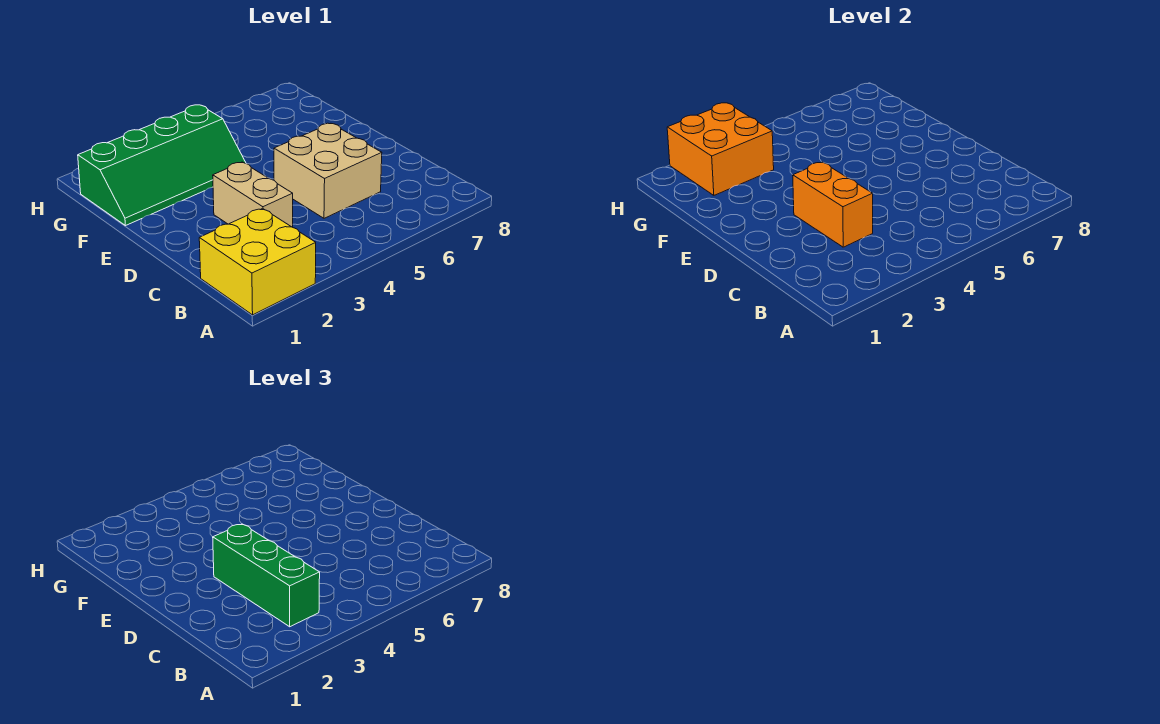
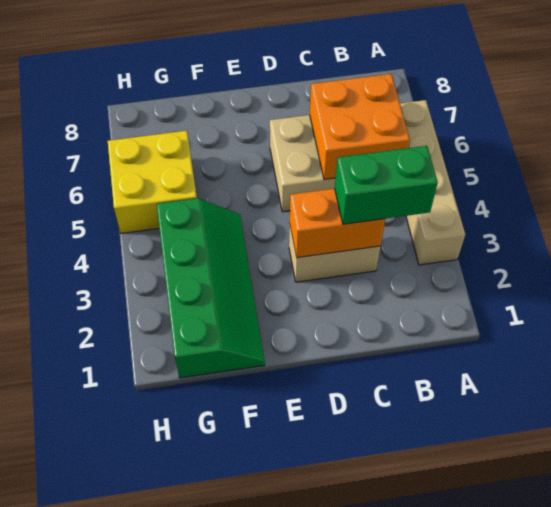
yellow brick A1:B2 level 1 -> yellow brick G5:H6 level 1
none -> tan brick A3:A6 level 1
green brick B3:D3 level 3 -> green brick B3:C3 level 3
orange brick G2:H3 level 2 -> orange brick B5:C6 level 2

